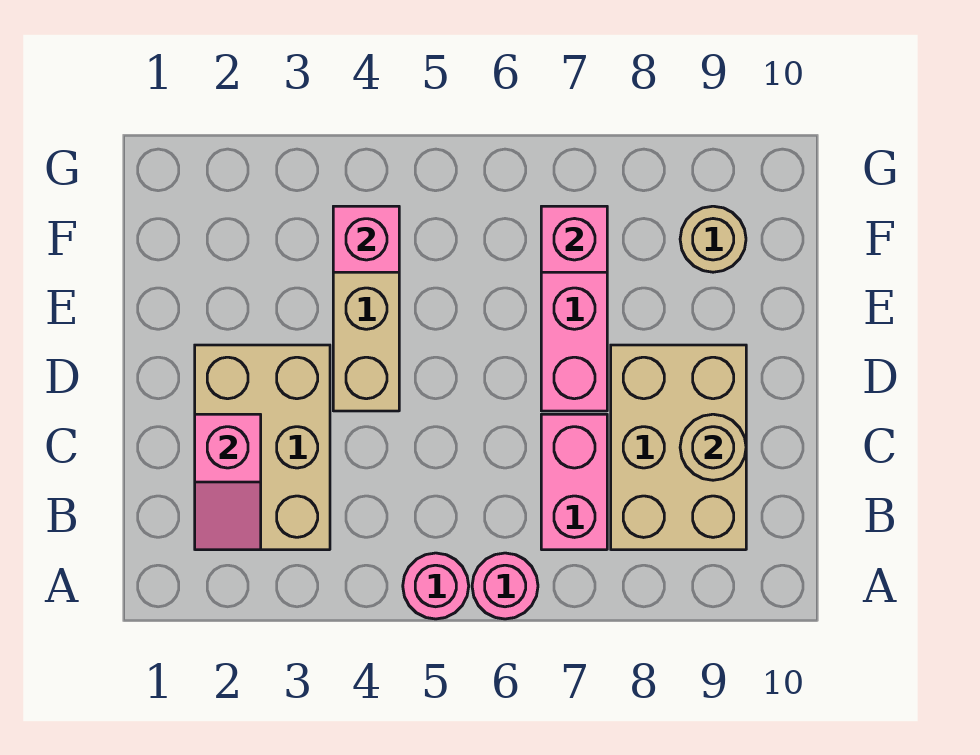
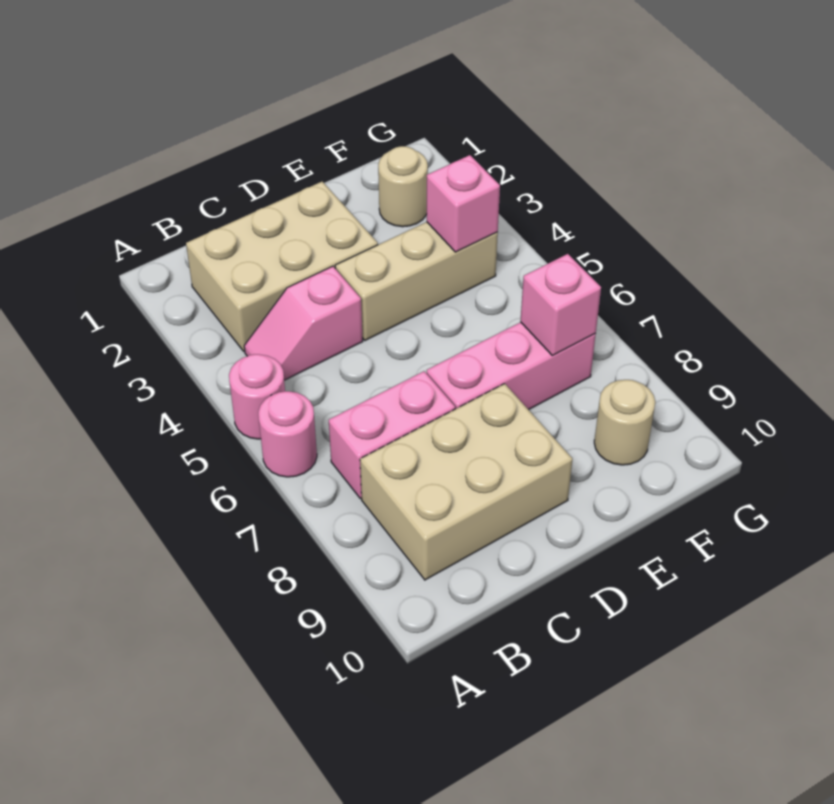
pink slope B2:C2 level 2 top C -> pink slope B4:C4 level 1 top C
tan round brick C9 level 2 -> tan round brick F2 level 1

